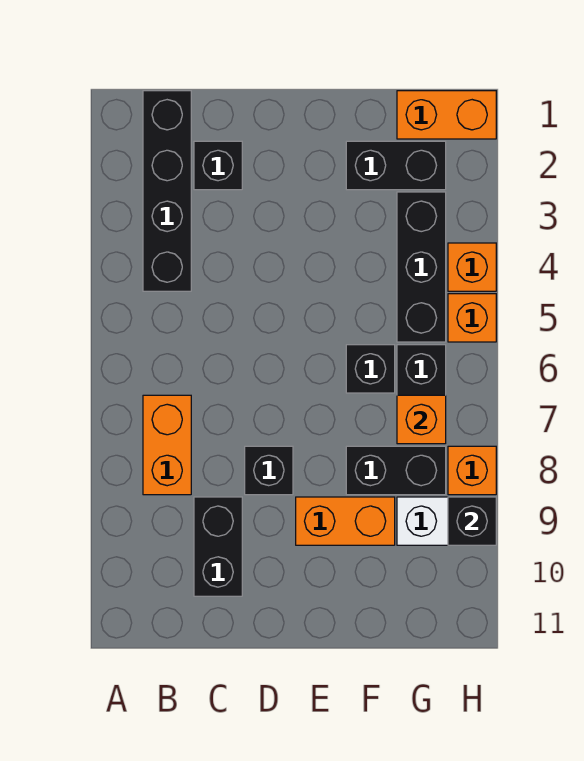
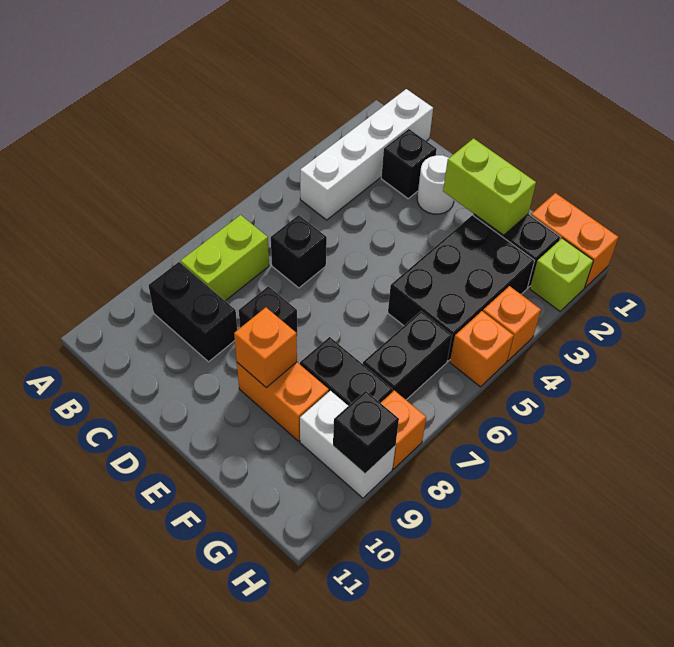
black brick B1:B4 level 1 -> white brick B1:B4 level 1
orange brick B7:B8 level 1 -> lime brick B7:B8 level 1
black brick C9:C10 level 1 -> black brick B9:C9 level 1
none -> white round brick D2 level 1
none -> lime brick E2:F2 level 2
black brick F6 level 1 -> black brick C6 level 1
black brick G3:G5 level 1 -> black brick F3:G5 level 1
orange brick G7 level 2 -> orange brick E9 level 2
none -> lime brick H2 level 1

